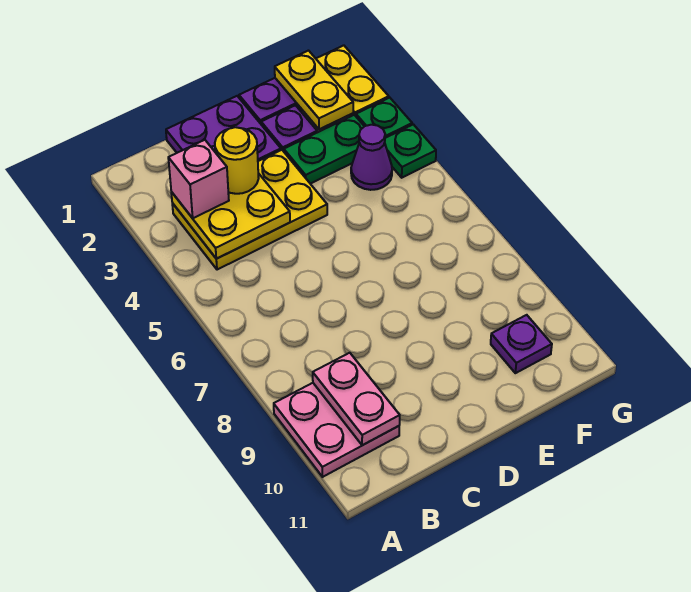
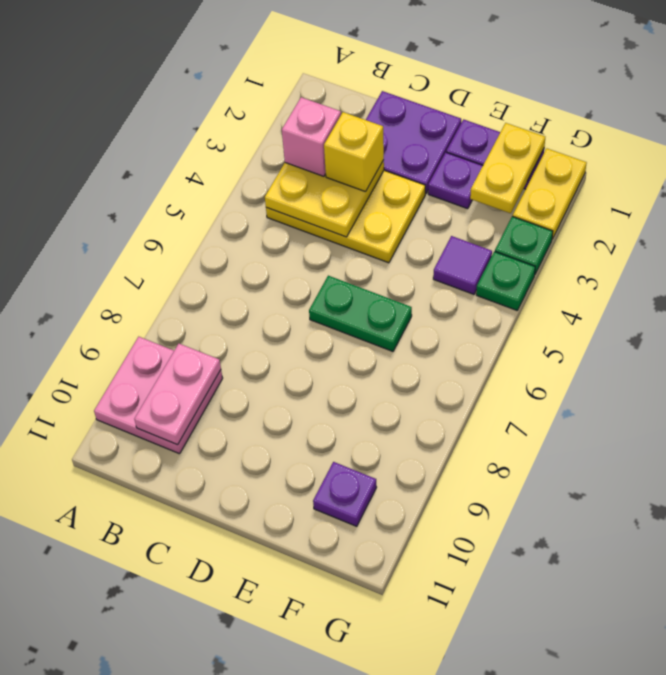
yellow round brick C3 level 3 -> yellow brick C3 level 3
green plate E3:F3 level 1 -> green plate D6:E6 level 1
purple cone F4 level 1 -> purple tile F4 level 1

